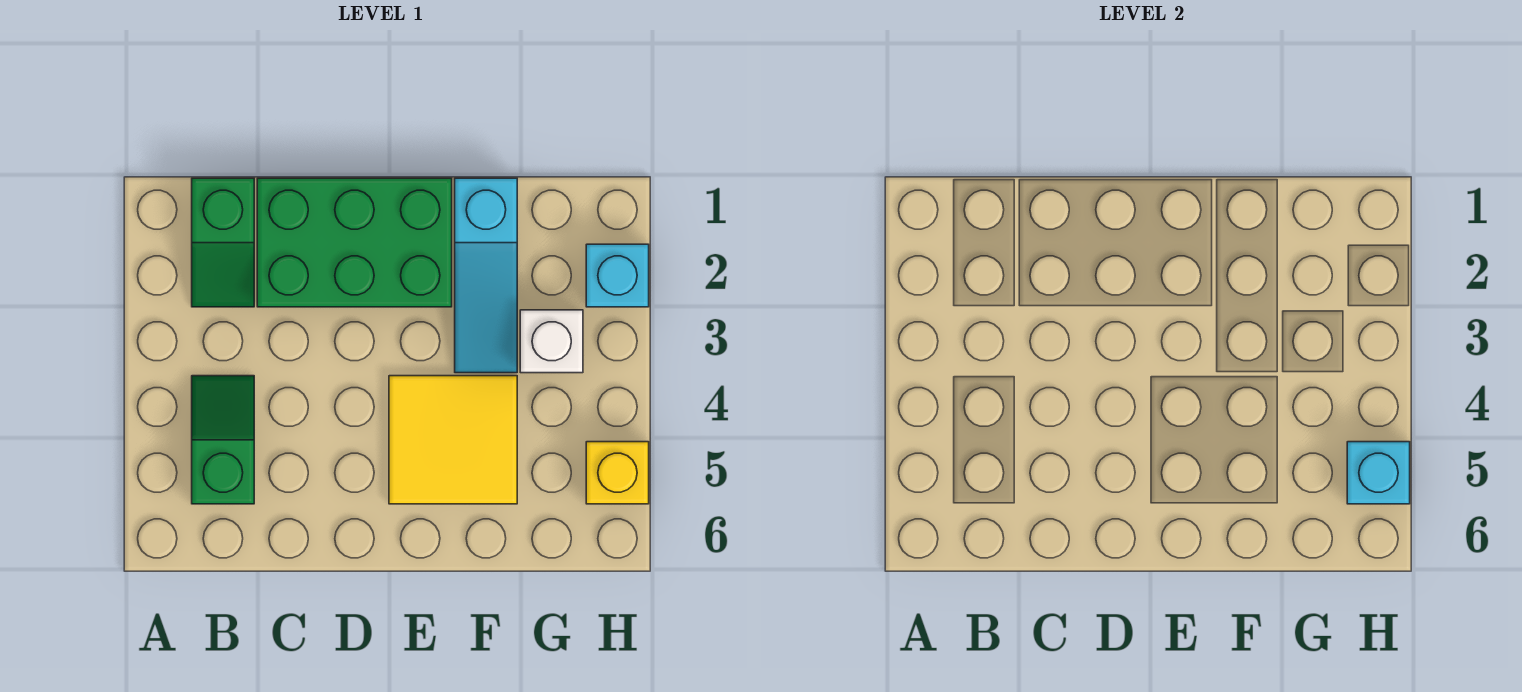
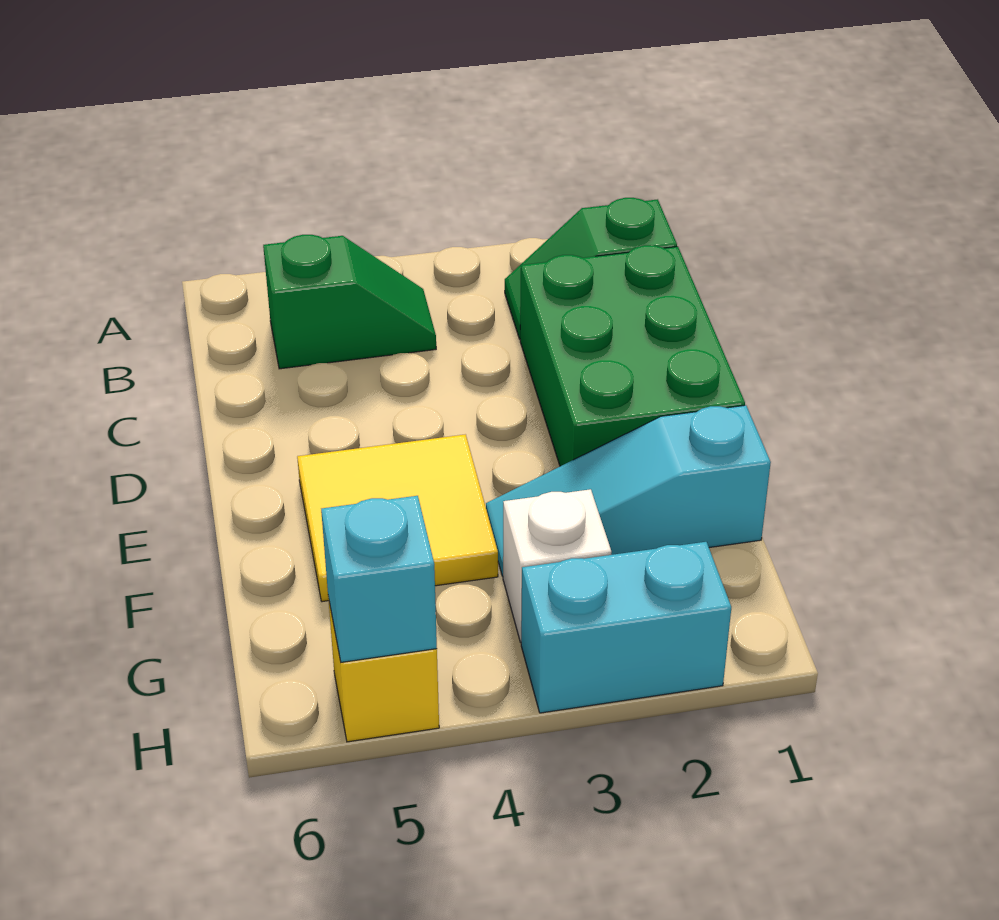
cyan brick H2 level 1 -> cyan brick H2:H3 level 1

